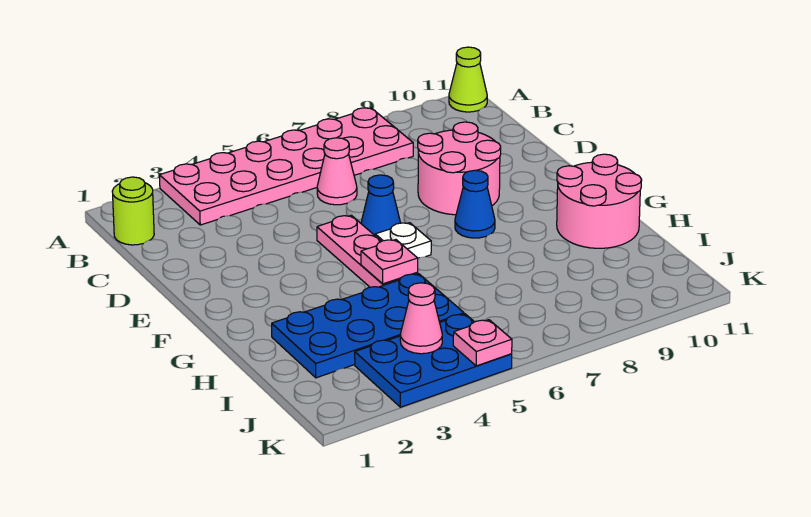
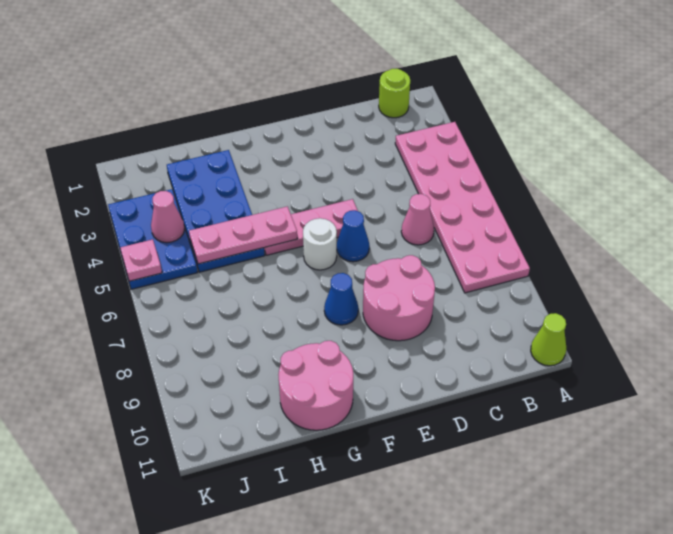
white plate F6 level 1 -> white round brick F6 level 1
pink plate G5 level 2 -> pink plate G5:I5 level 2

